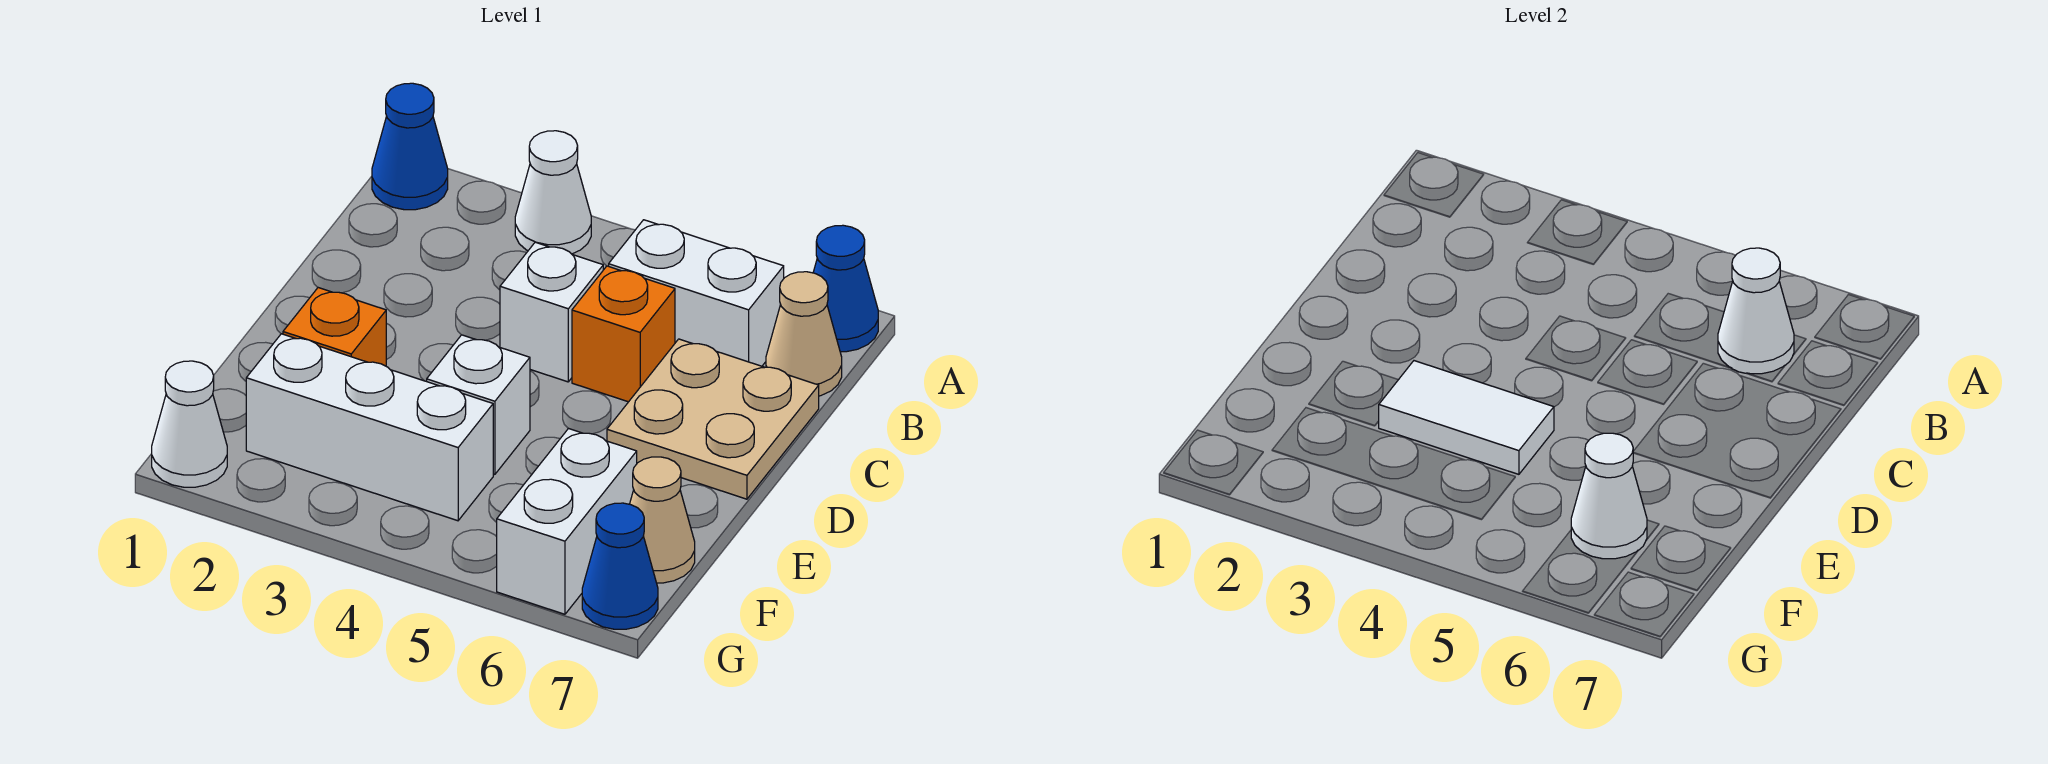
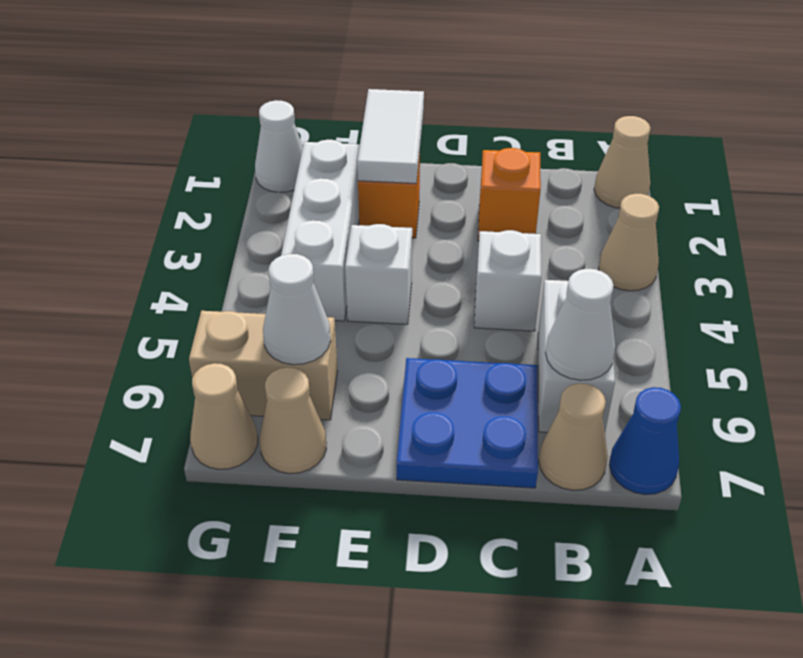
blue cone A1 level 1 -> tan cone A1 level 1
white cone A3 level 1 -> tan cone A3 level 1
orange brick C5 level 1 -> orange brick C2 level 1
tan plate C6:D7 level 1 -> blue plate C6:D7 level 1
white tile E3:E4 level 2 -> white tile E1:E2 level 2
white brick F6:G6 level 1 -> tan brick F6:G6 level 1
blue cone G7 level 1 -> tan cone G7 level 1

